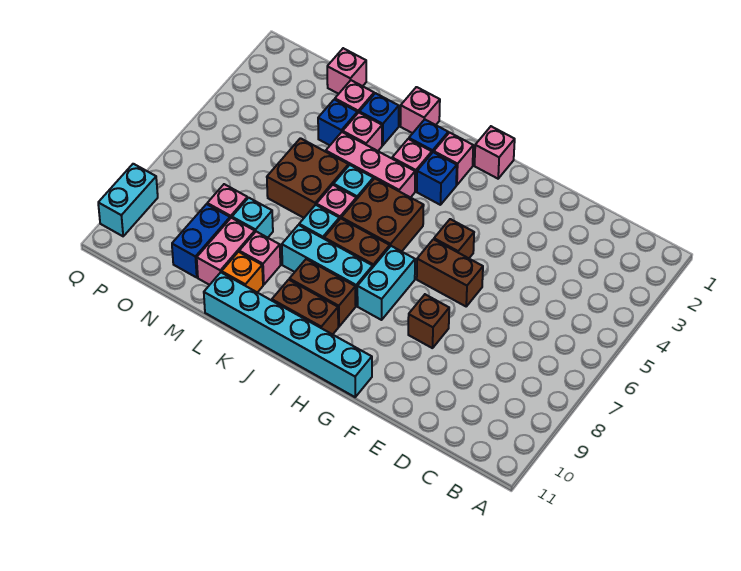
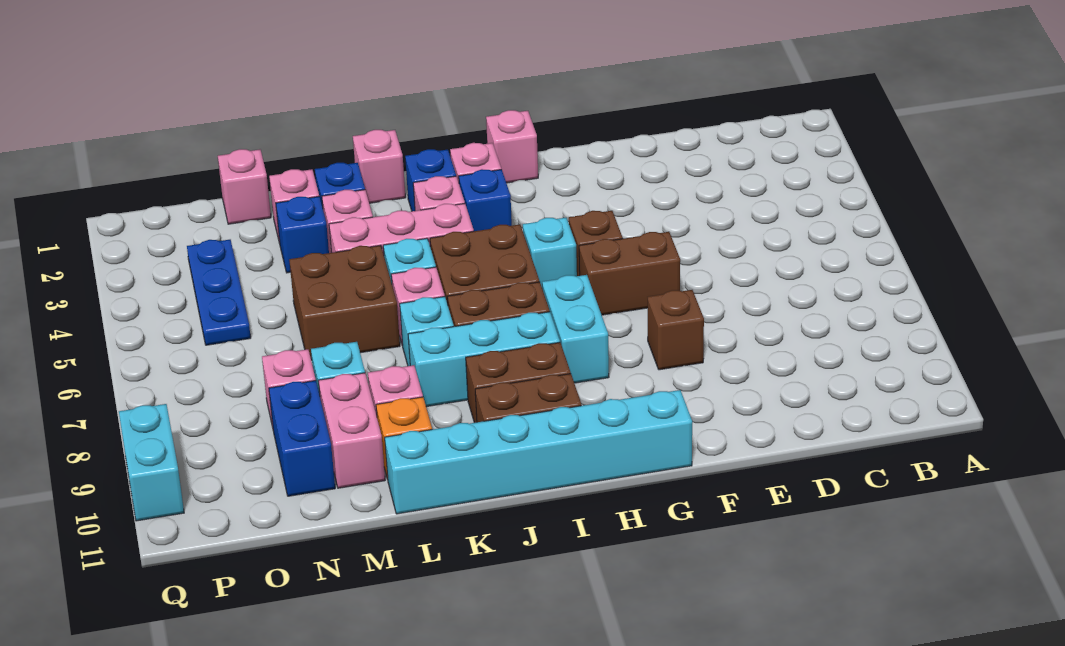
none -> cyan brick H5 level 1
none -> blue plate O3:O5 level 1

